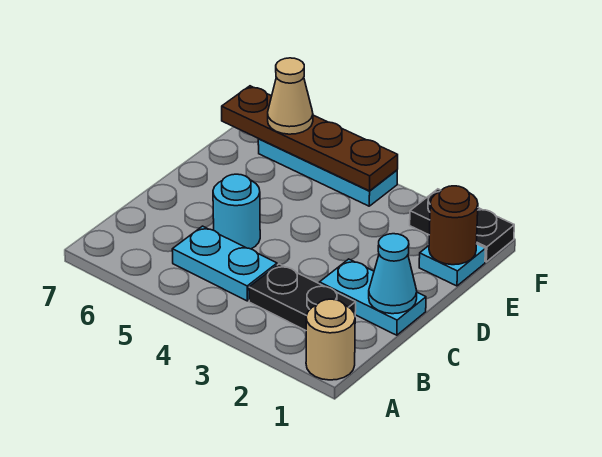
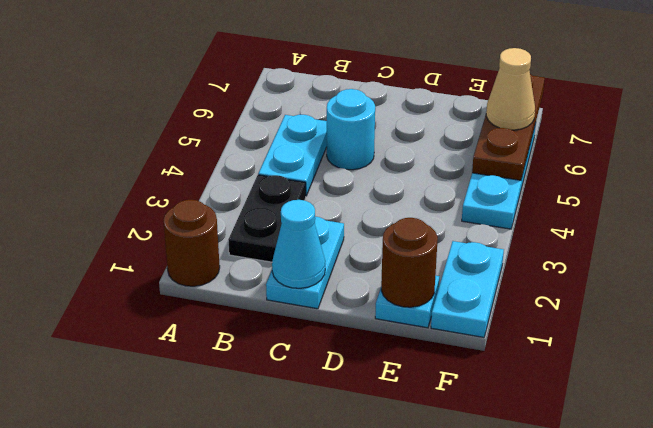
tan round brick A1 level 1 -> brown round brick A1 level 1
black plate F1:F2 level 1 -> cyan plate F1:F2 level 1
brown plate F4:F7 level 2 -> brown plate F5:F7 level 2

